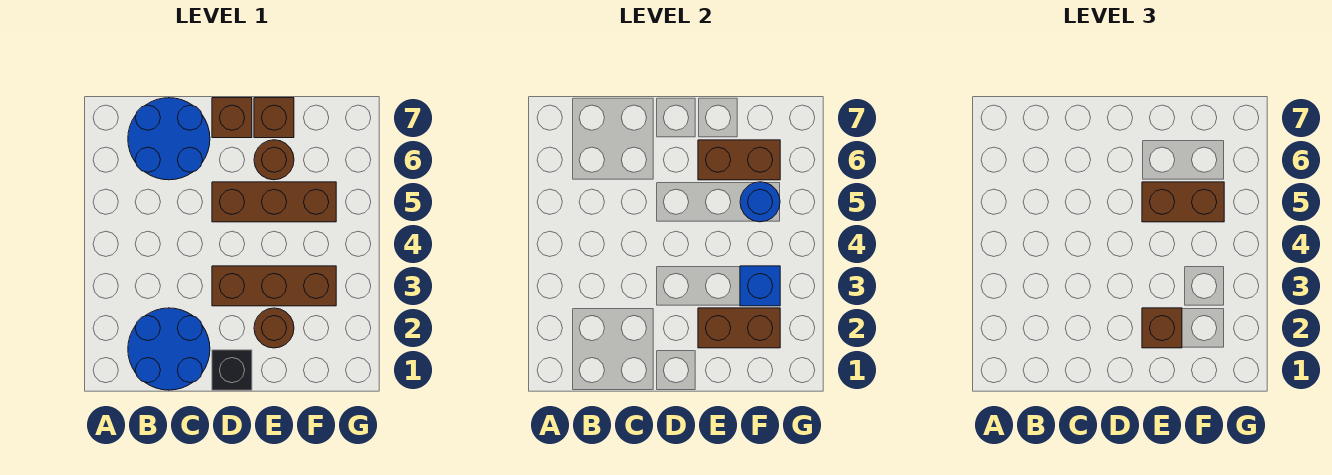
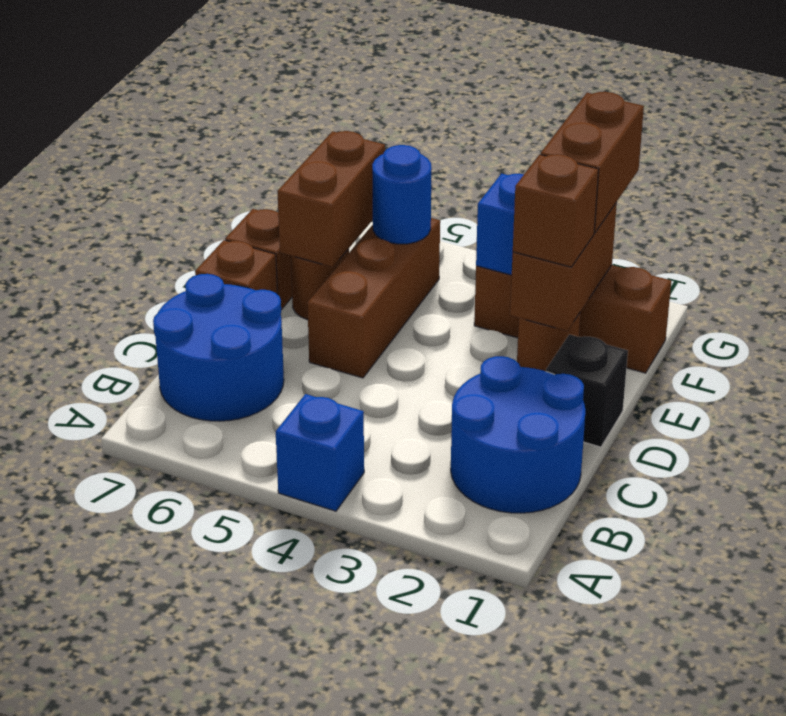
none -> blue brick A4 level 1
brown brick D3:F3 level 1 -> brown brick F1:F3 level 1
brown brick E5:F5 level 3 -> brown brick F2:G2 level 3

